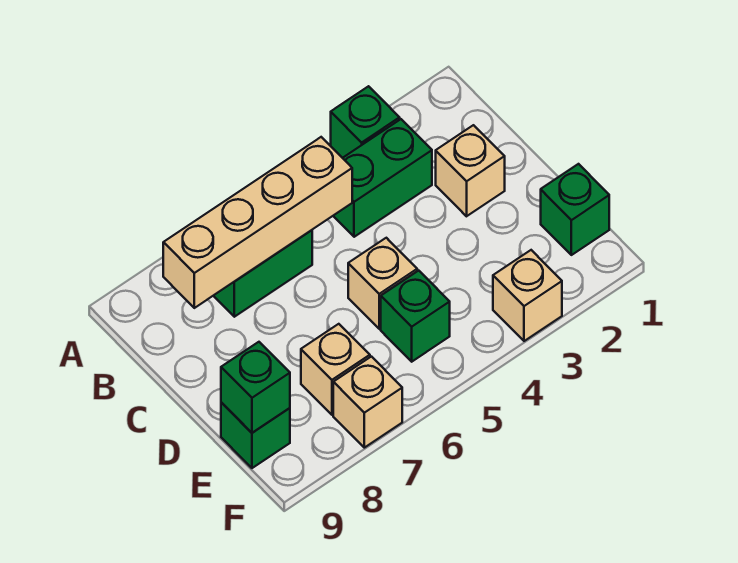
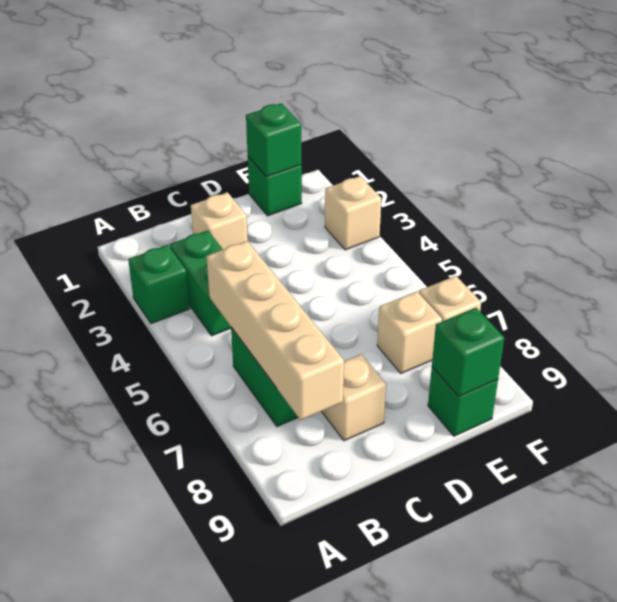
tan brick D5 level 1 -> tan brick C8 level 1
green brick E5 level 1 -> green brick E1 level 2

